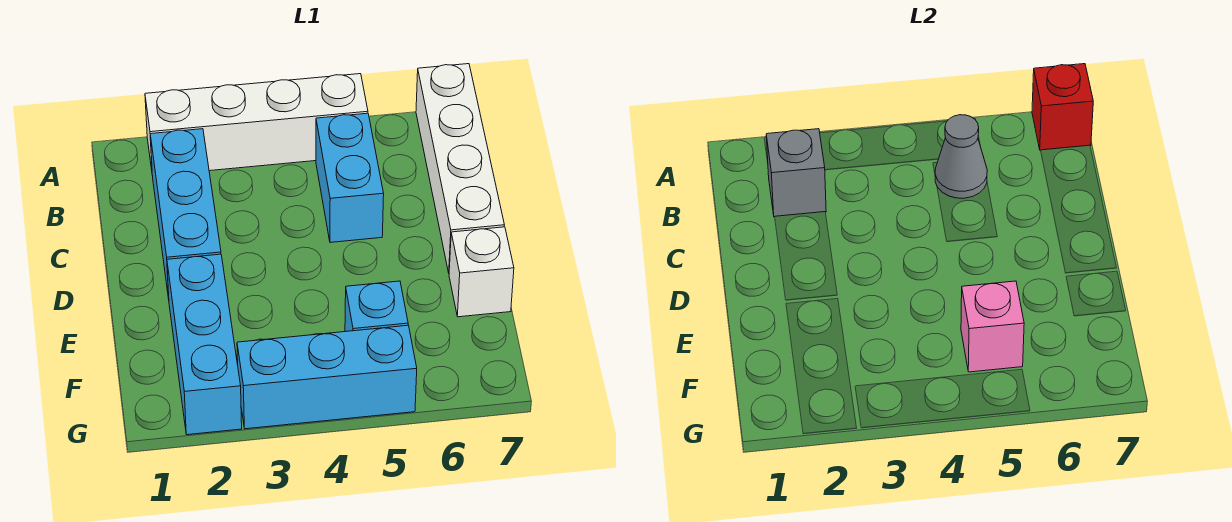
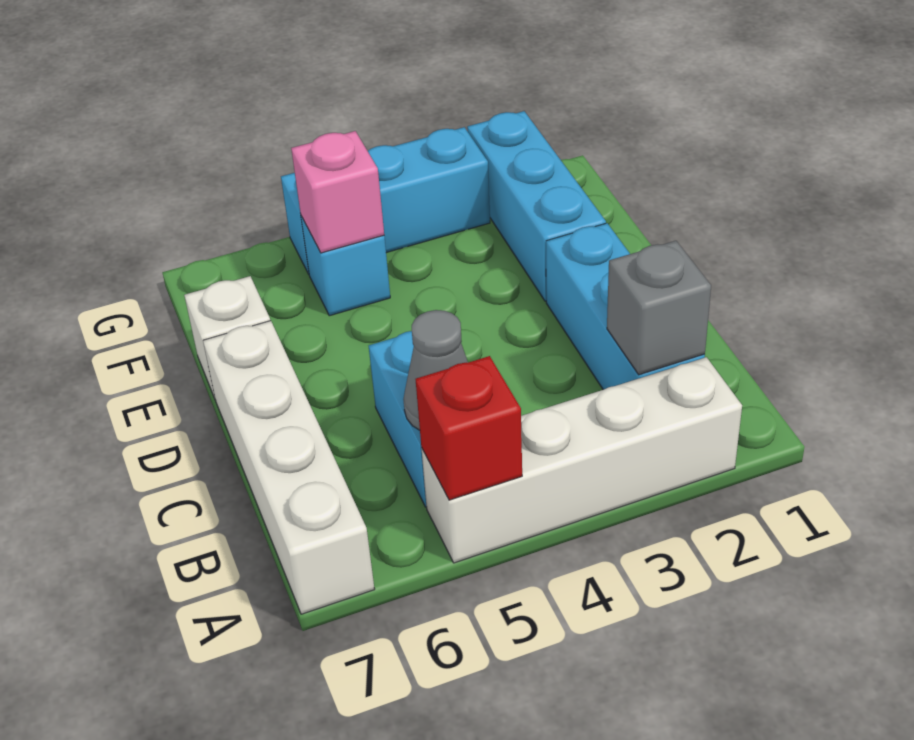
red brick A7 level 2 -> red brick A5 level 2

